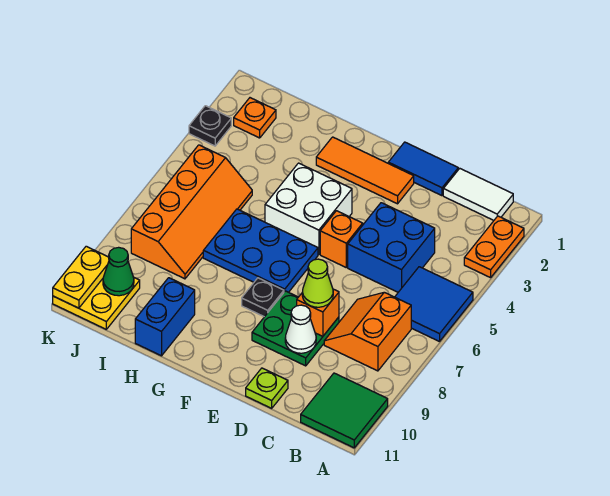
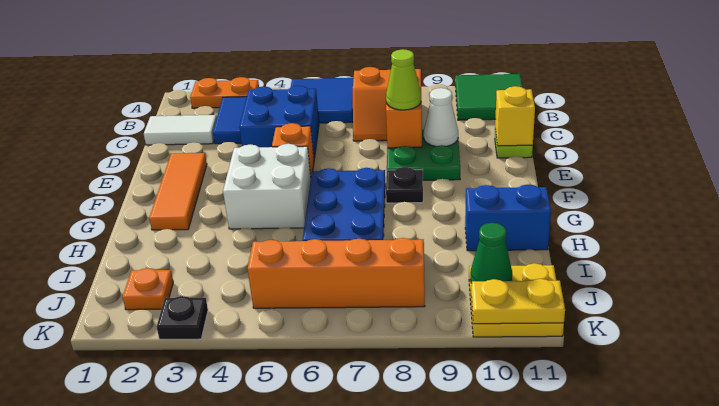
white tile B1:C1 level 1 -> white tile C1:C2 level 1
blue tile D1:E1 level 1 -> blue tile B3:C3 level 1
none -> yellow brick D11 level 2

